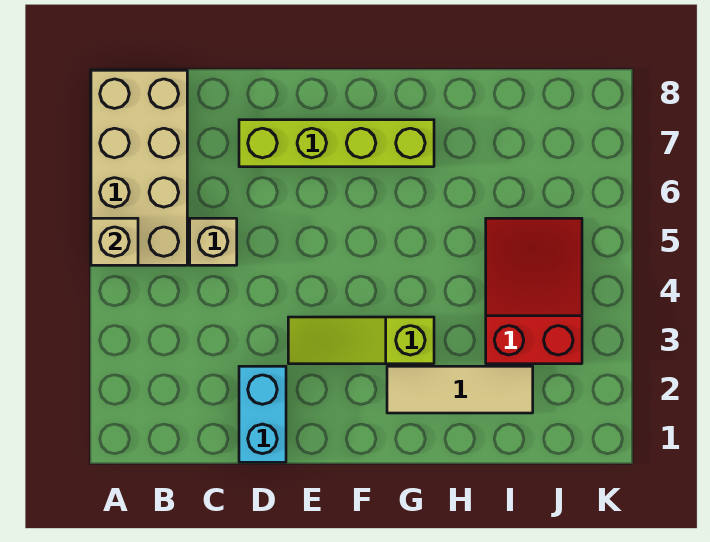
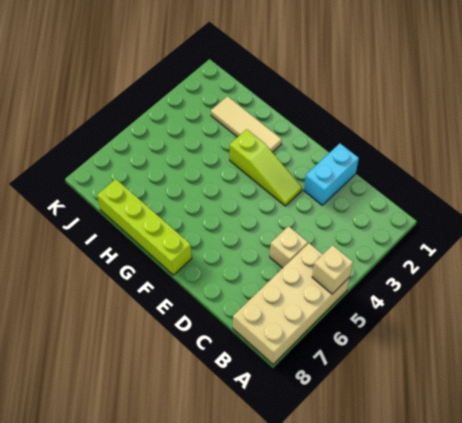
lime brick D7:G7 level 1 -> lime brick F8:I8 level 1
red slope I3:J5 level 1 top 3 -> none

